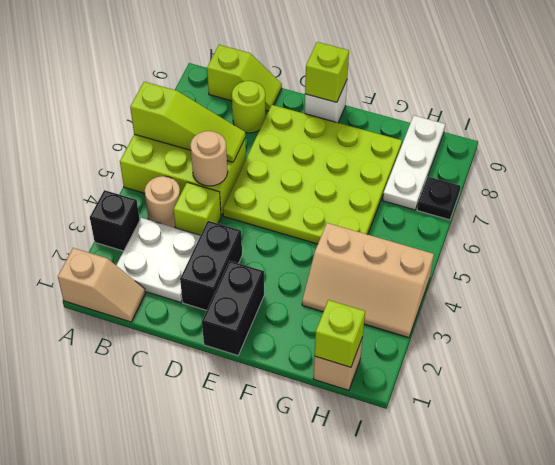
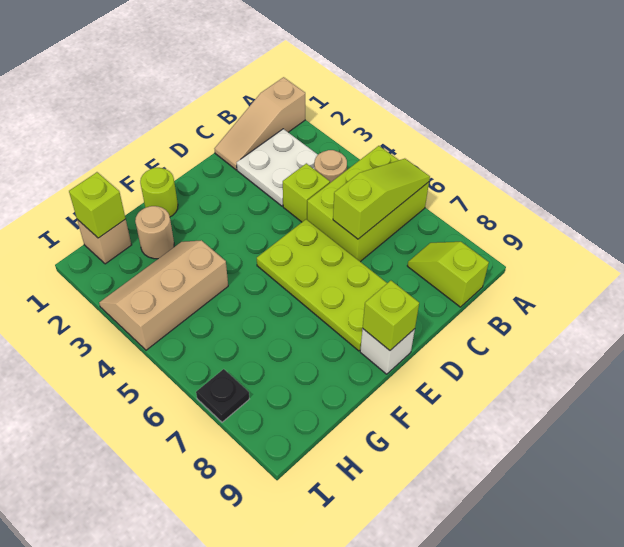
tan slope A1:B1 level 1 top A -> tan slope A1:C1 level 1 top A
black brick A3 level 1 -> none
lime slope A6:C6 level 2 top A -> lime slope A6:C6 level 2 top C
lime slope B9:C9 level 1 top B -> lime slope B8:B9 level 1 top 9
tan round brick C5 level 2 -> tan round brick G2 level 1
lime round brick C8 level 1 -> lime round brick F1 level 1
black brick D2:D3 level 1 -> none
lime plate D5:G8 level 1 -> lime plate D5:E8 level 1
black brick E1:E2 level 1 -> none
white plate H7:H9 level 1 -> none

